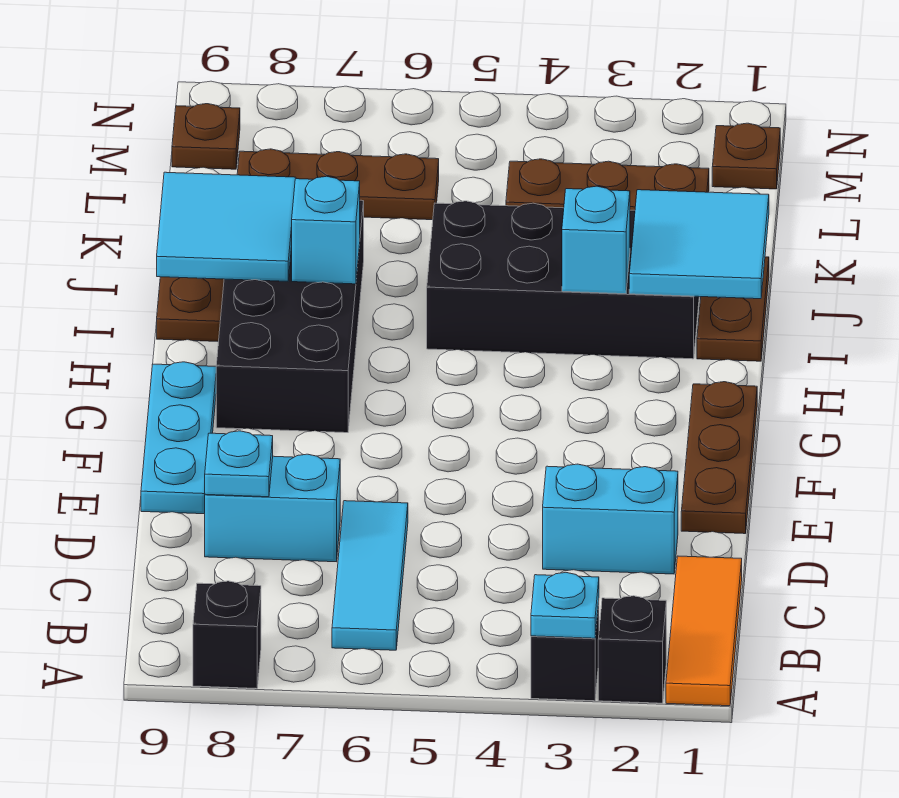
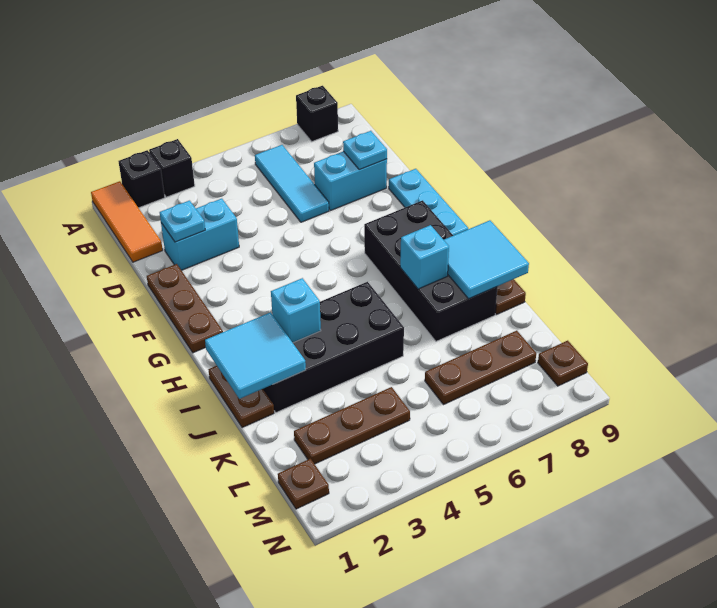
cyan plate A3 level 2 -> cyan plate D2 level 2

